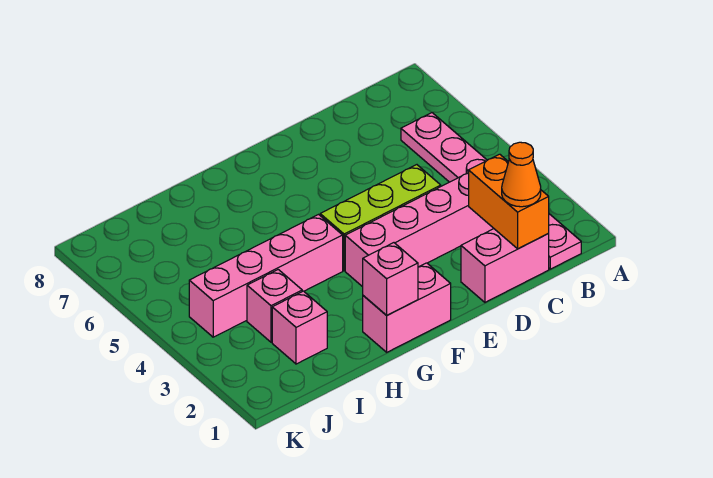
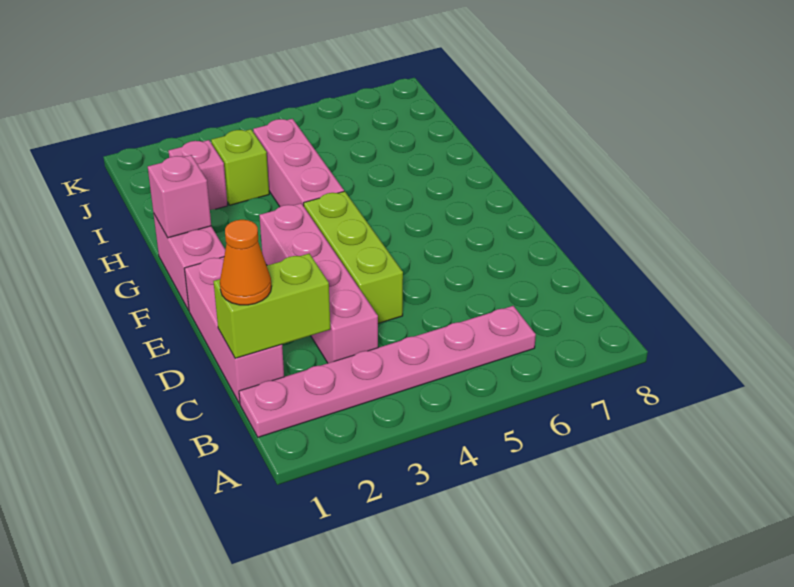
pink brick C1:D1 level 1 -> pink brick C1:E1 level 1
orange brick C1:C2 level 2 -> lime brick C1:C2 level 2
pink brick G4:J4 level 1 -> pink brick G4:I4 level 1
pink brick I3 level 1 -> lime brick I3 level 1

